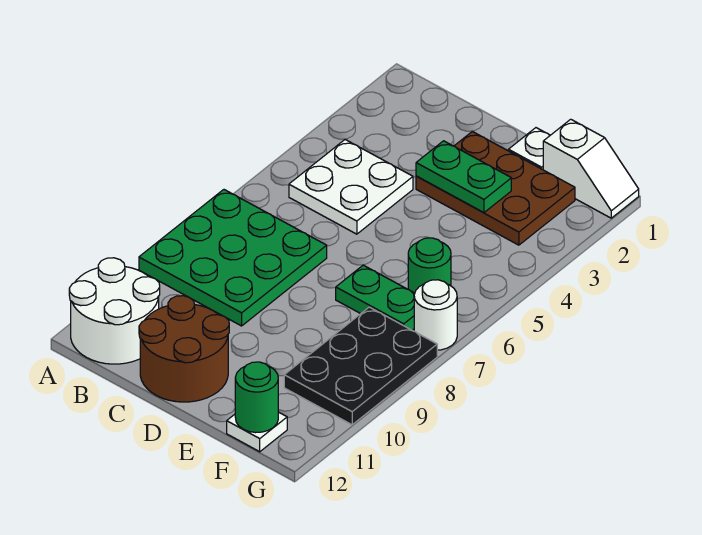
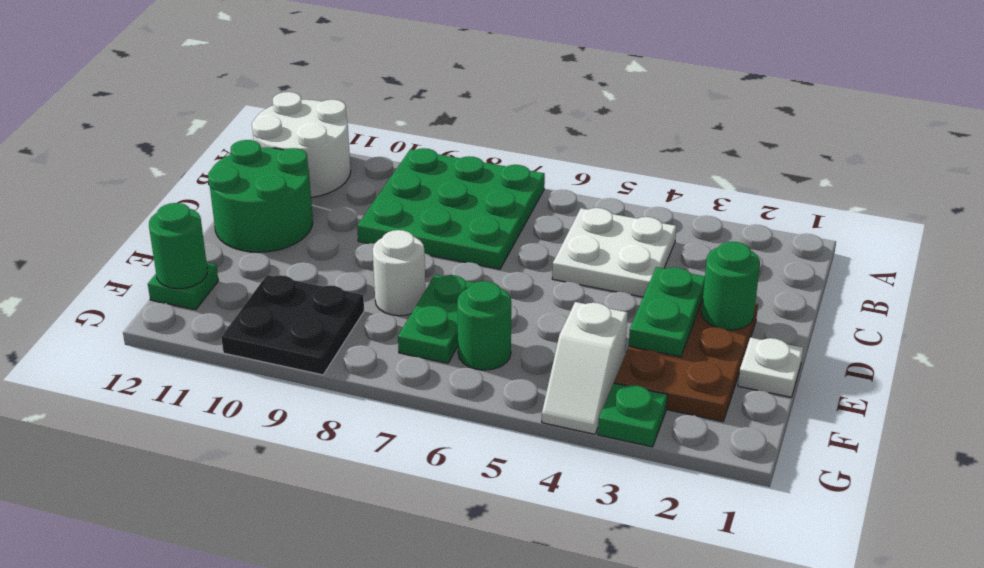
brown round brick C11:D12 level 1 -> green round brick C11:D12 level 1
none -> green round brick D2 level 2
white slope F1:G1 level 1 top F -> white slope F4:G4 level 1 top F
black plate F8:G10 level 1 -> black plate F9:G10 level 1
white plate F12 level 1 -> green plate F12 level 1
none -> green plate G3 level 1
white round brick G7 level 1 -> white round brick E8 level 1

